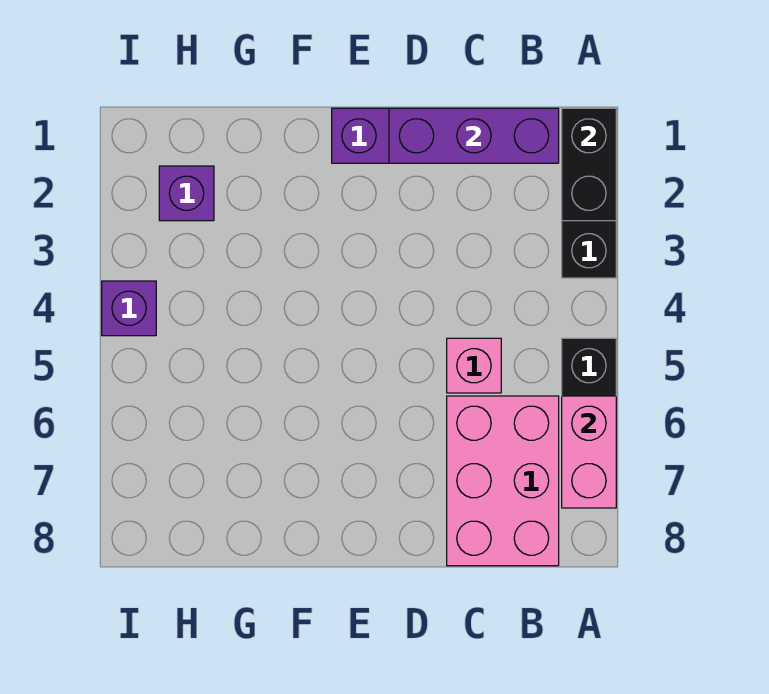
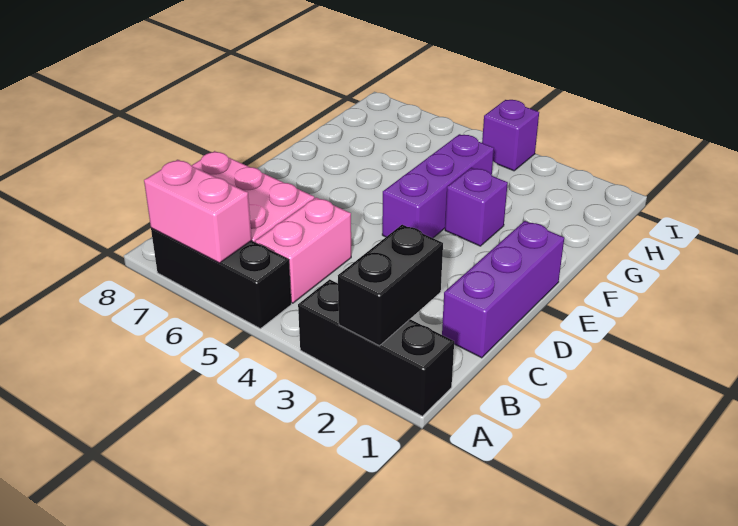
black brick A1:A2 level 2 -> black brick A2:B2 level 2
purple brick B1:D1 level 2 -> purple brick E4:G4 level 1
pink brick C5 level 1 -> pink brick B5:C5 level 1
purple brick H2 level 1 -> purple brick F3 level 1

